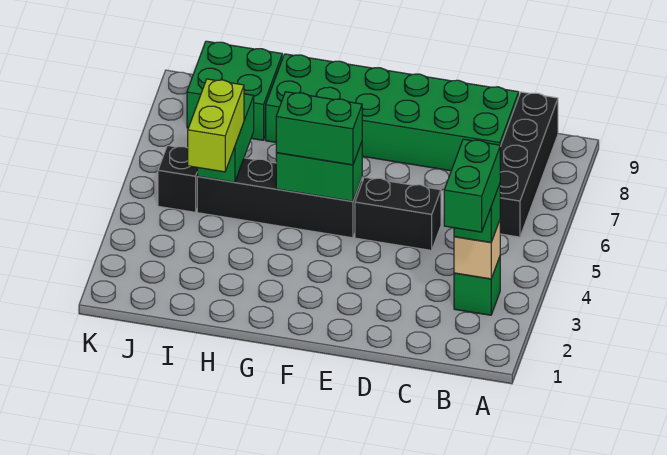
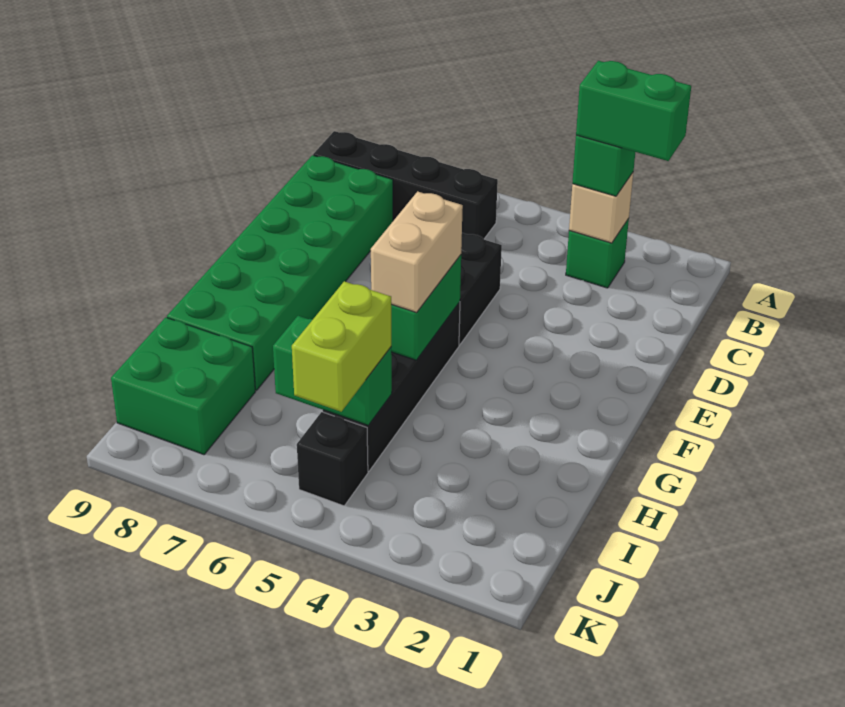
green brick F5:G5 level 3 -> tan brick F5:G5 level 3
lime brick I4:I5 level 3 -> lime brick I5:J5 level 3

